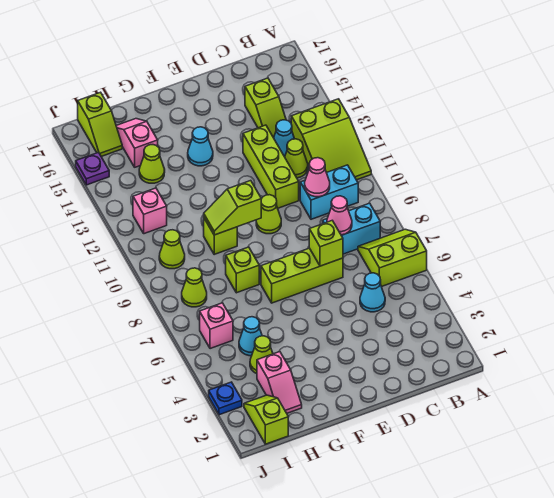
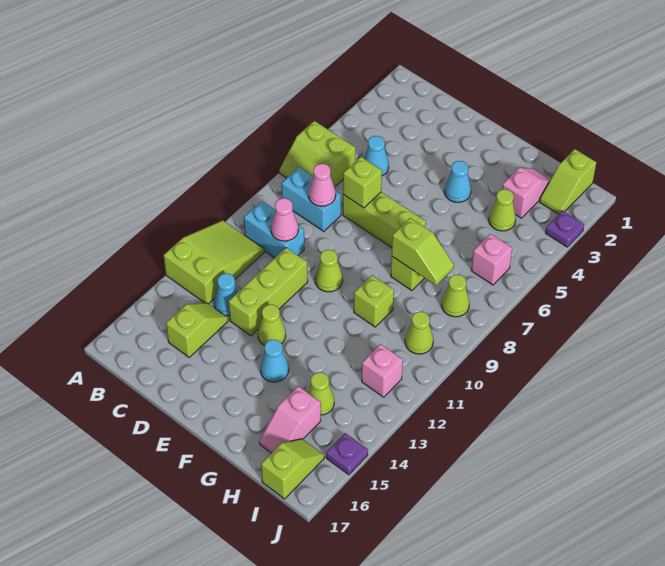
lime cone C12 level 1 -> lime cone E13 level 1
lime slope F10:G10 level 2 top F -> lime slope G8:H8 level 2 top G
cyan cone H5 level 1 -> cyan cone F4 level 1
blue plate J3 level 1 -> purple plate J3 level 1

